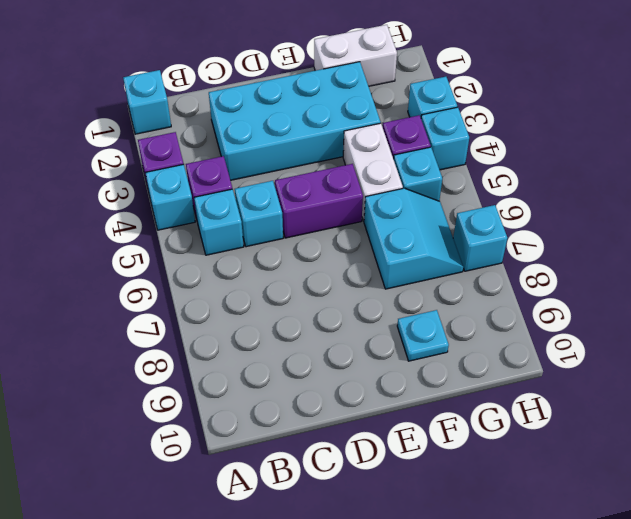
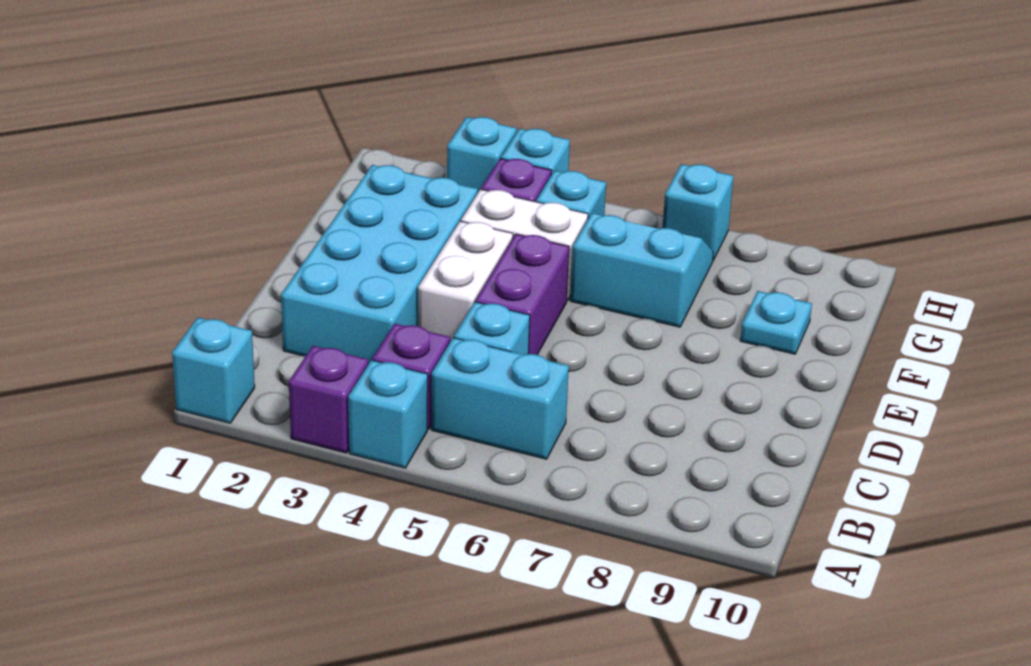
cyan brick B5 level 1 -> cyan brick B5:B6 level 1
white brick F1:G1 level 1 -> white brick D4:E4 level 1

